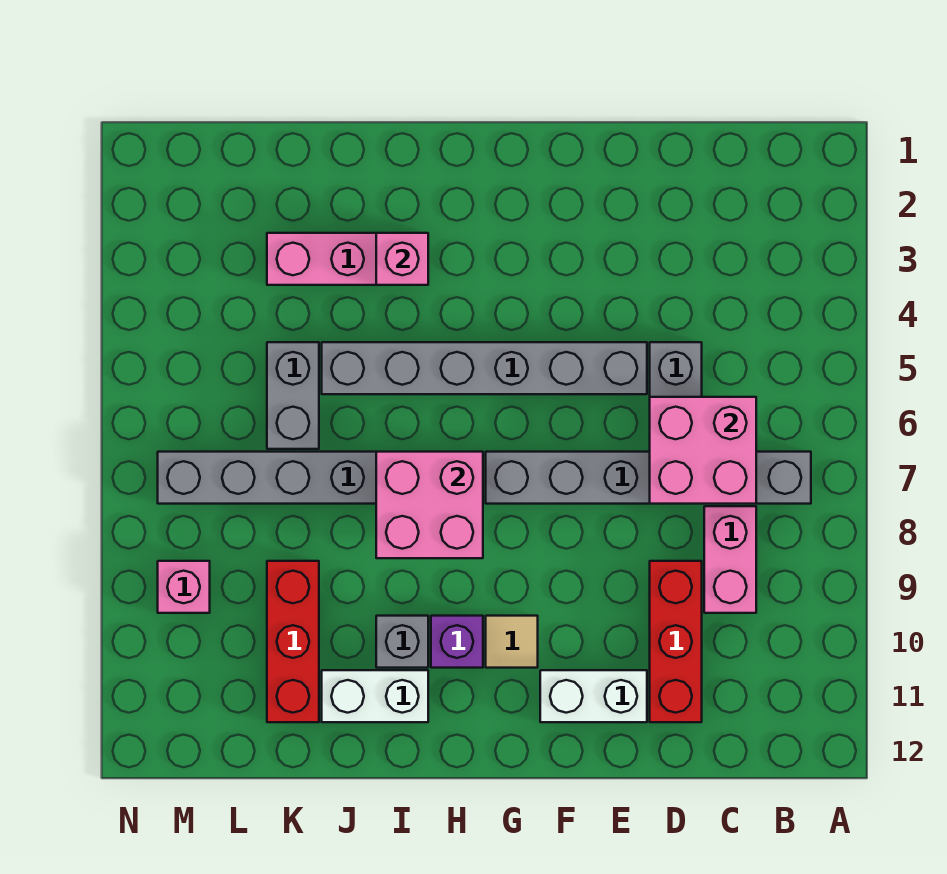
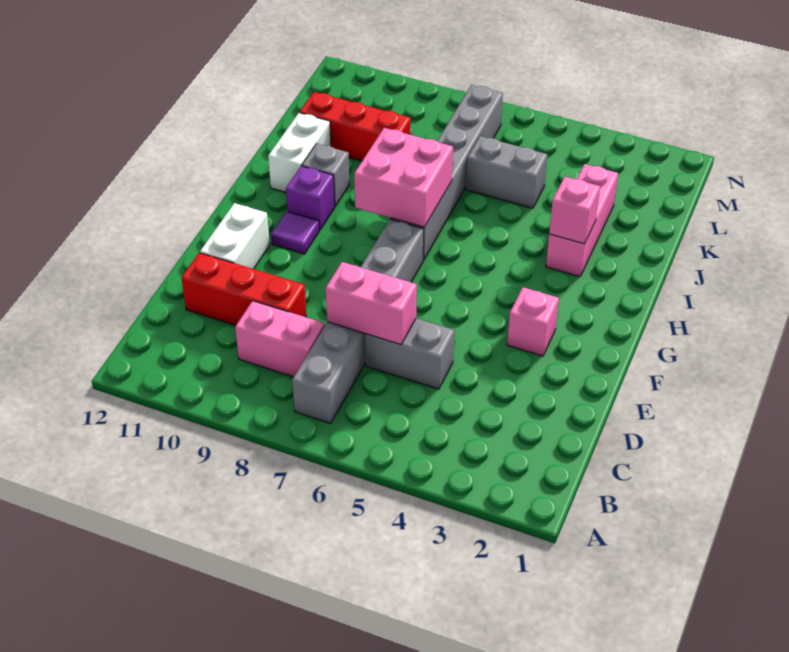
pink brick C6:D7 level 2 -> pink brick D6:D7 level 2
grey brick E5:J5 level 1 -> none
tan tile G10 level 1 -> purple tile G10 level 1
pink brick M9 level 1 -> pink brick F3 level 1

